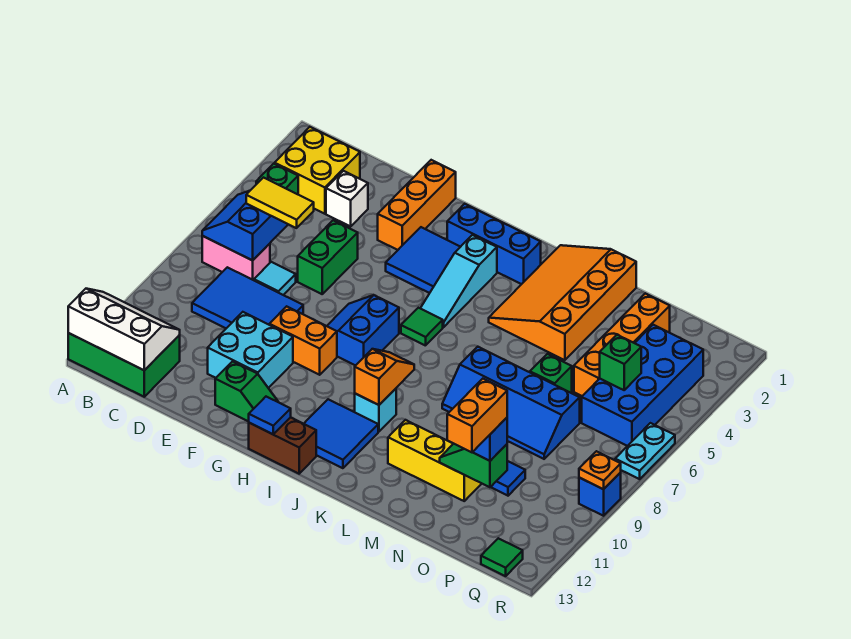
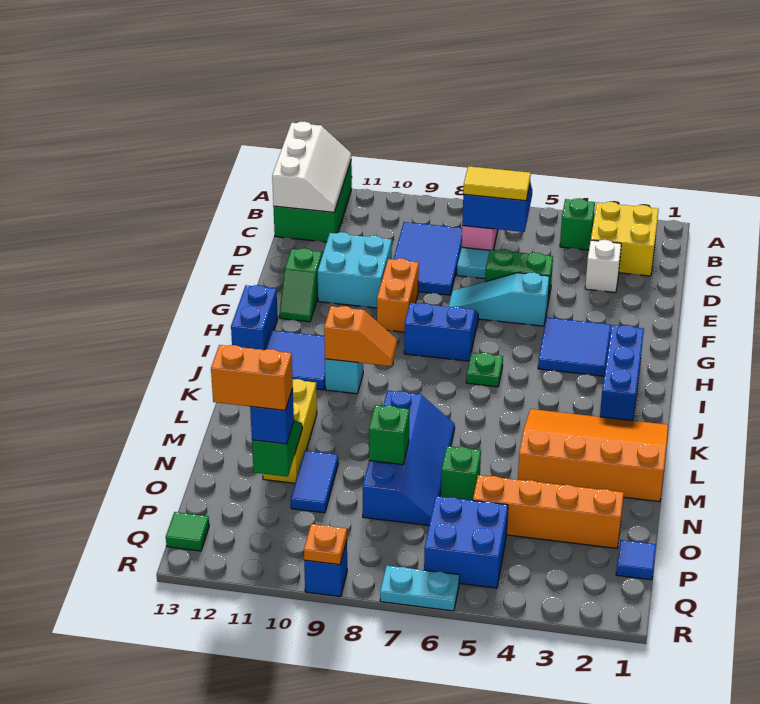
yellow tile C6:D6 level 3 -> yellow tile C6:C7 level 3
orange brick F1:F3 level 1 -> none
brown brick H13:I13 level 1 -> blue brick H13:I13 level 1
blue tile H13 level 2 -> blue tile P1 level 1
cyan slope I3:I5 level 1 top 3 -> cyan slope F5:F7 level 1 top 5
green tile I6 level 1 -> green plate I6 level 1
blue slope L7:O8 level 1 top 7 -> blue slope L7:O8 level 1 top 8
blue brick P3:Q6 level 1 -> blue brick P5:Q6 level 1
green brick P5 level 2 -> green brick N8 level 2

